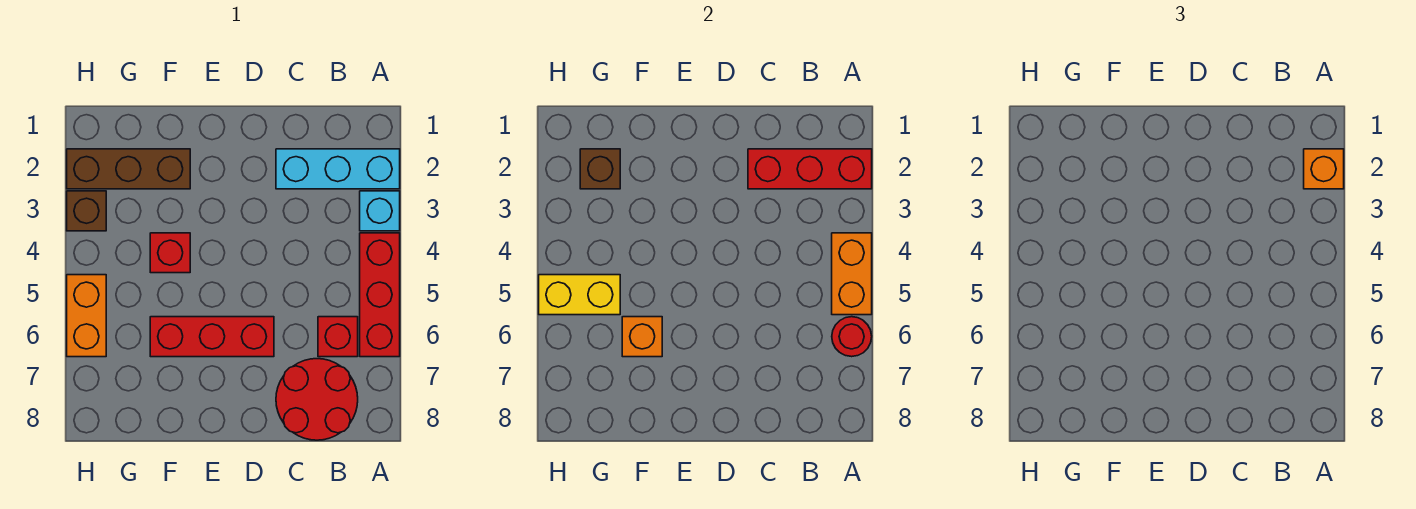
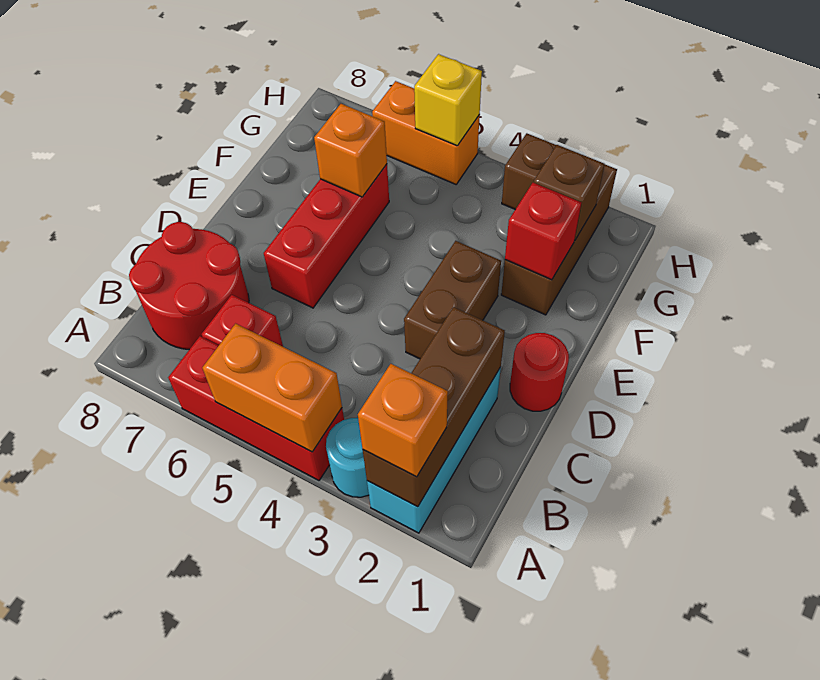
red brick A2:C2 level 2 -> brown brick A2:C2 level 2
cyan brick A3 level 1 -> cyan round brick A3 level 1
red round brick A6 level 2 -> red round brick D1 level 1
none -> brown brick D3:E3 level 1
red brick F4 level 1 -> red brick F2 level 2
yellow brick G5:H5 level 2 -> yellow brick H5 level 2

